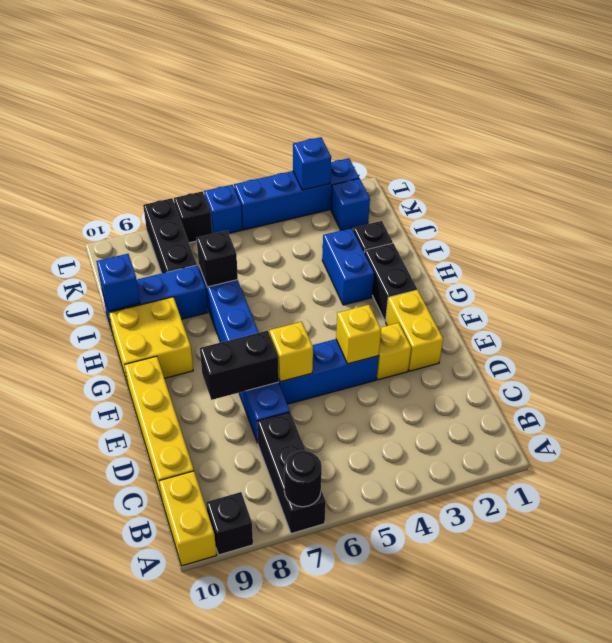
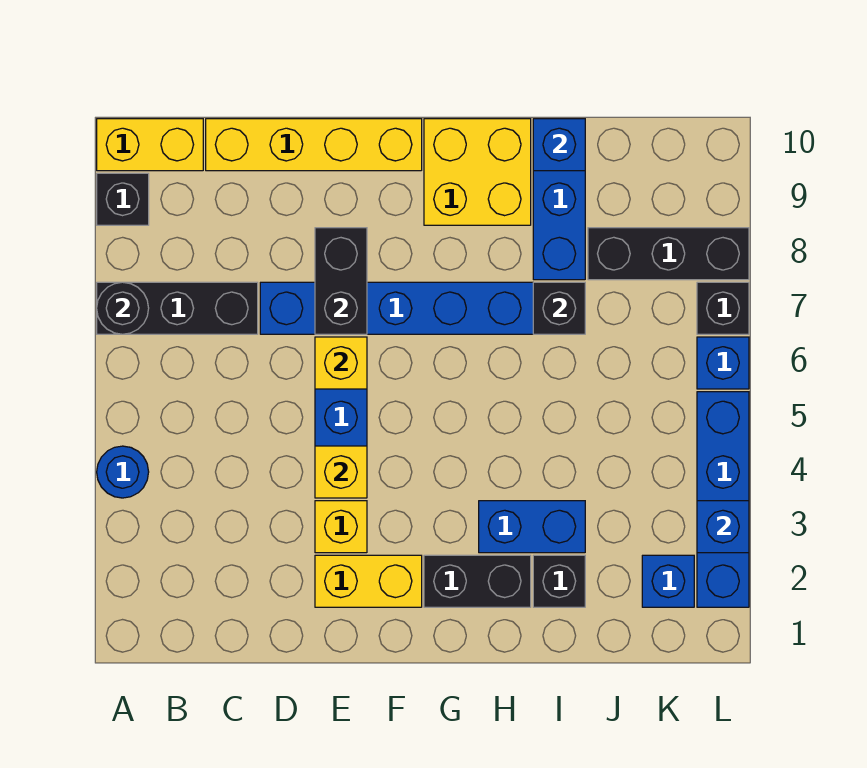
none -> blue round brick A4 level 1

